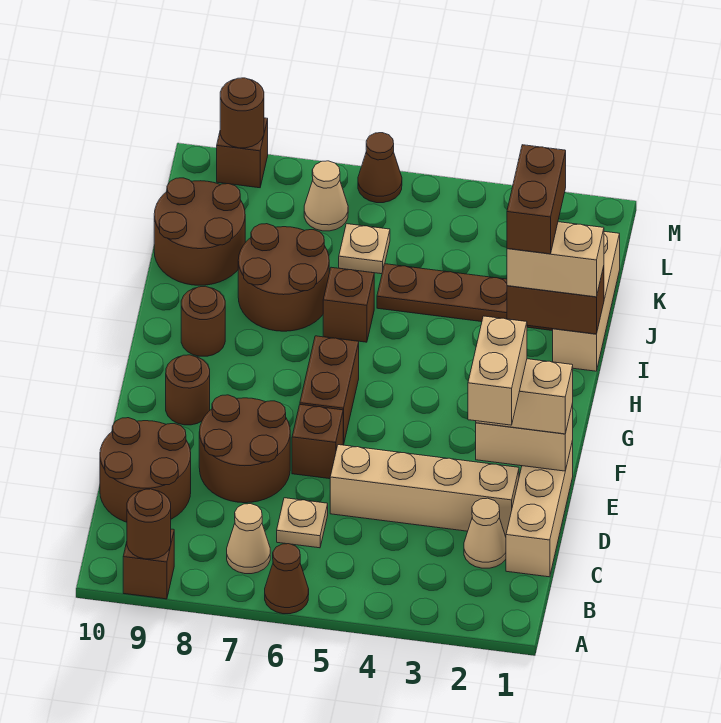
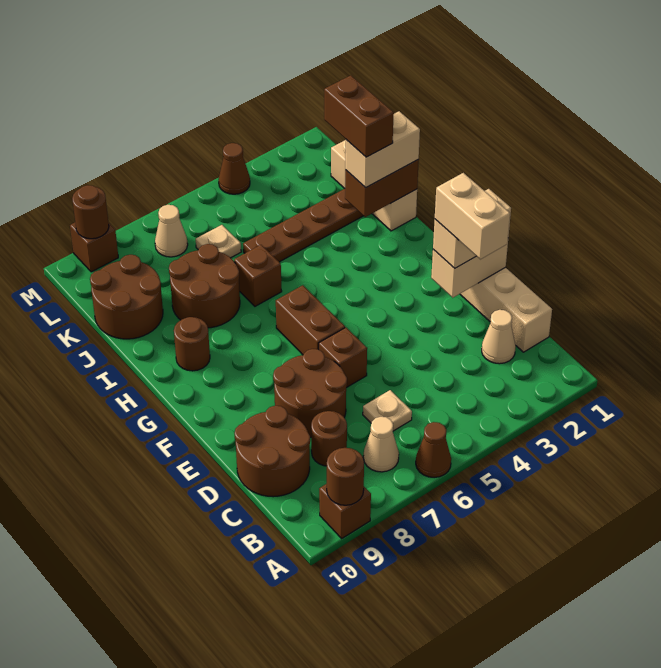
tan brick D2:D5 level 1 -> none
brown round brick F9 level 1 -> brown round brick C8 level 1
brown cone M6 level 1 -> brown cone M4 level 1

